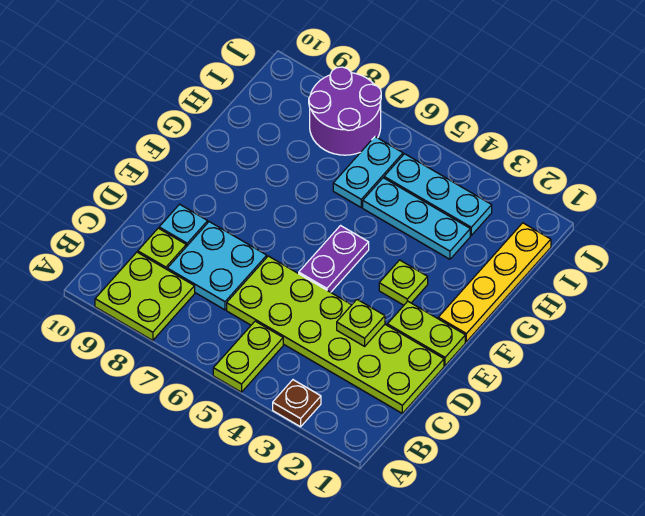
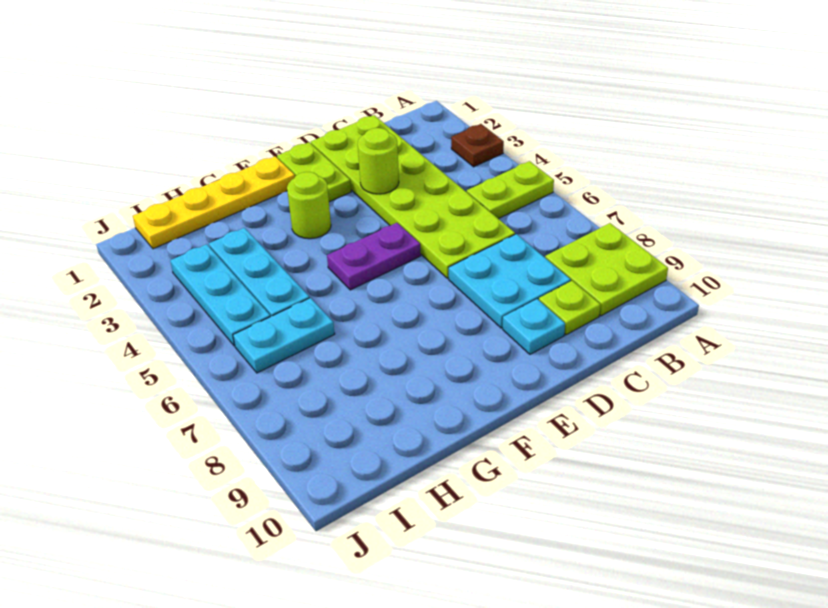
lime plate D3 level 2 -> lime round brick D3 level 2
lime plate F3 level 1 -> lime round brick F3 level 1
purple round brick I7:J8 level 1 -> none

